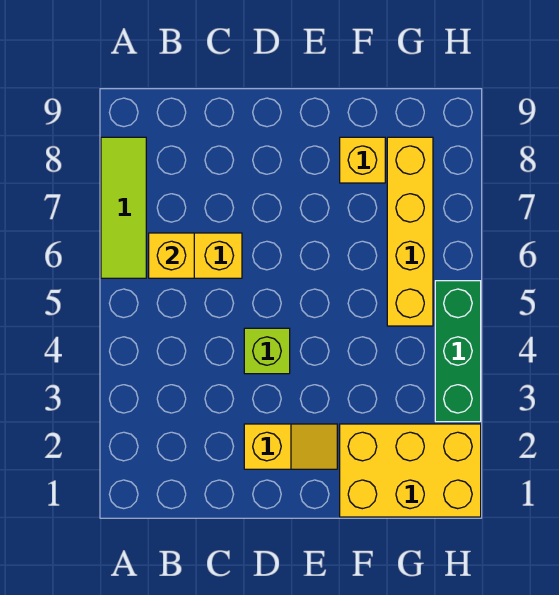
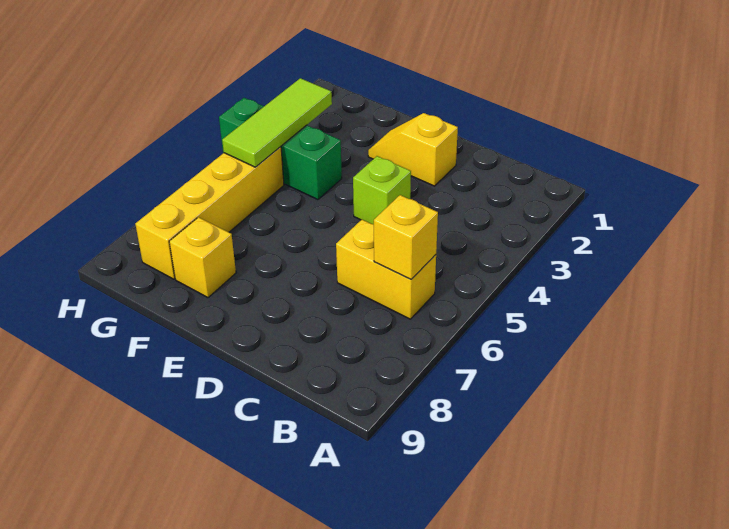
lime tile A6:A8 level 1 -> lime tile G3:G5 level 2
yellow brick F1:H2 level 1 -> none
green brick H3:H5 level 1 -> green brick F4:H4 level 1

